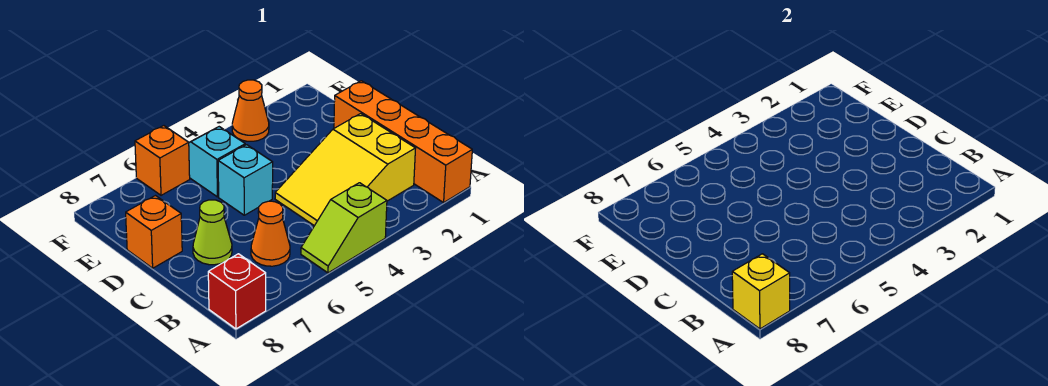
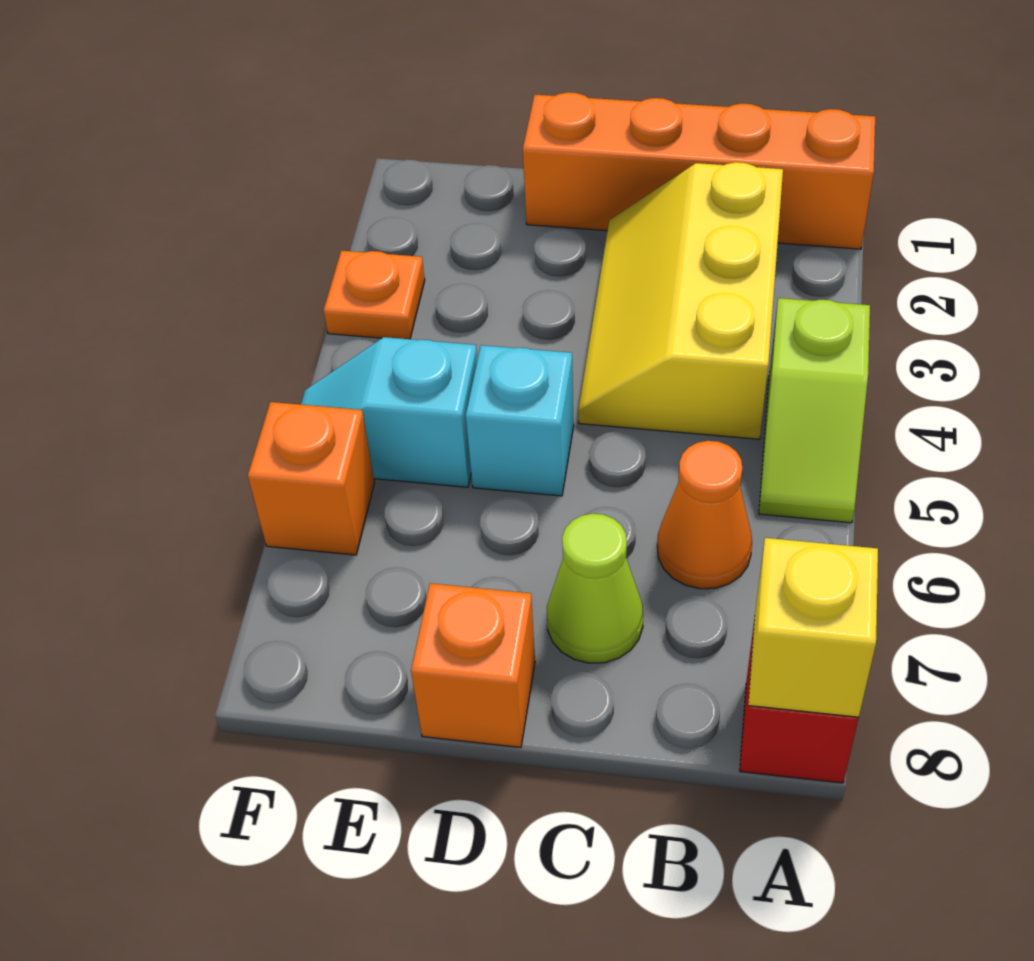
yellow slope B2:C4 level 1 top 2 -> yellow slope B2:C4 level 1 top B
orange cone F3 level 1 -> orange plate F3 level 1

